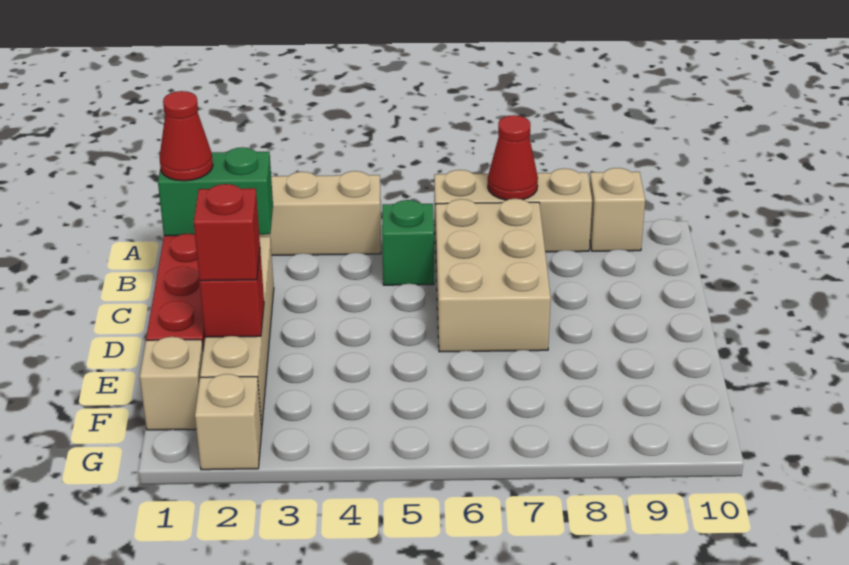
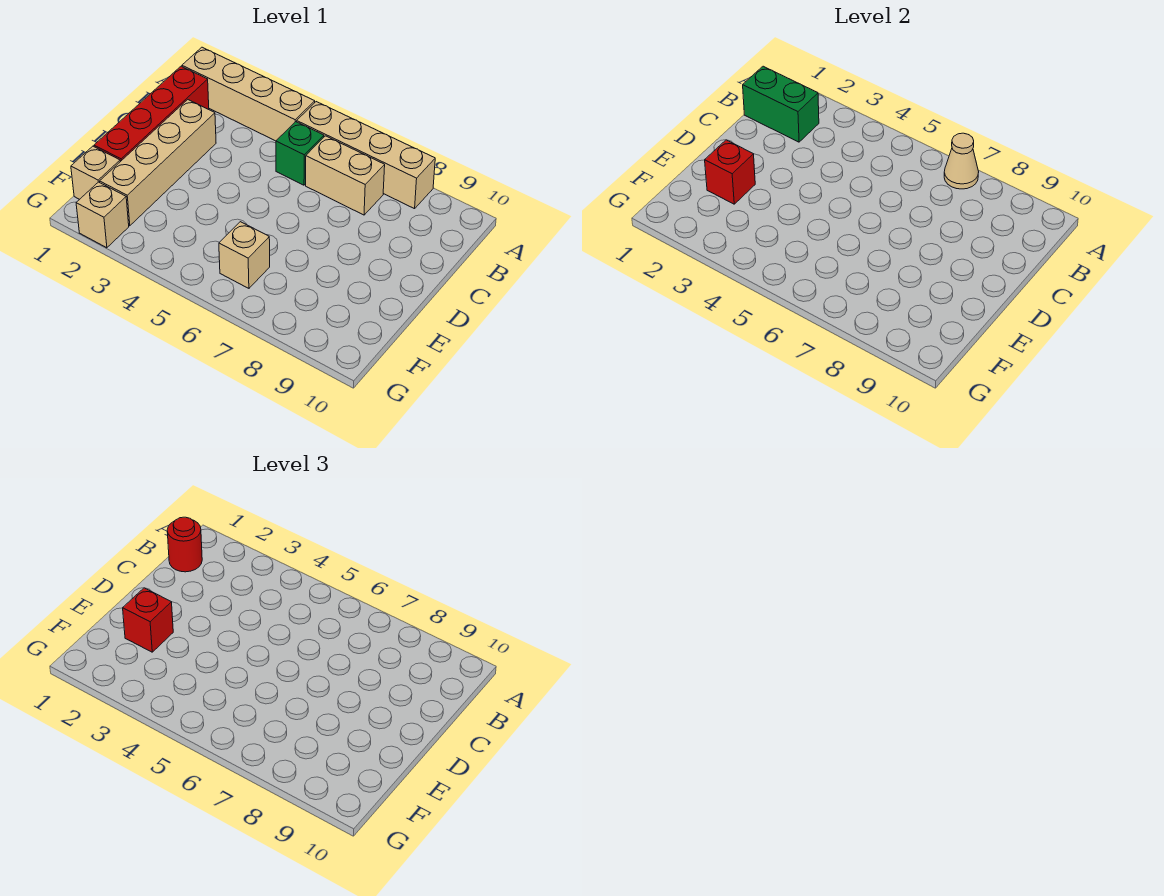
tan brick A6:A8 level 1 -> tan brick A5:A8 level 1
red cone A7 level 2 -> tan cone A7 level 2
tan brick A9 level 1 -> tan brick F6 level 1
red cone B1 level 3 -> red round brick B1 level 3
tan brick B6:D7 level 1 -> tan brick B6:B7 level 1

